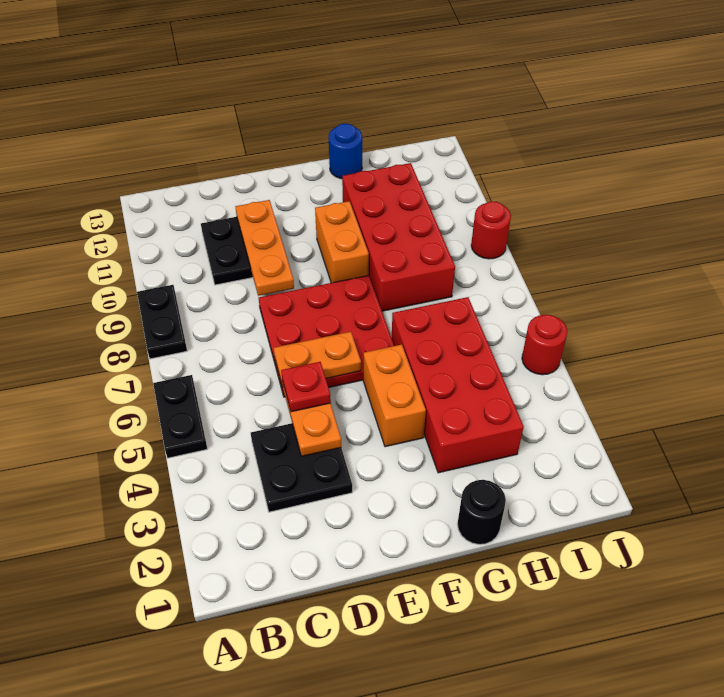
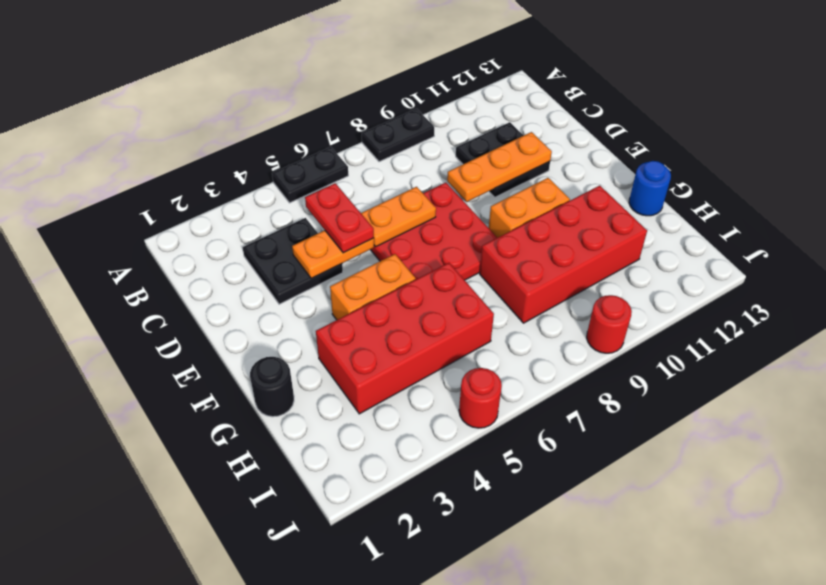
red plate D5 level 3 -> red plate C5:D5 level 3
orange plate D6:E6 level 2 -> orange plate D6:D7 level 2

